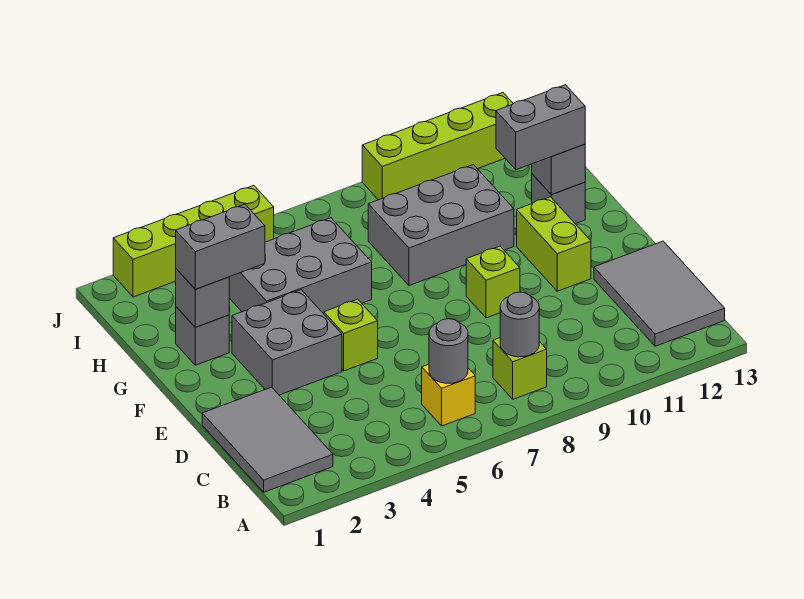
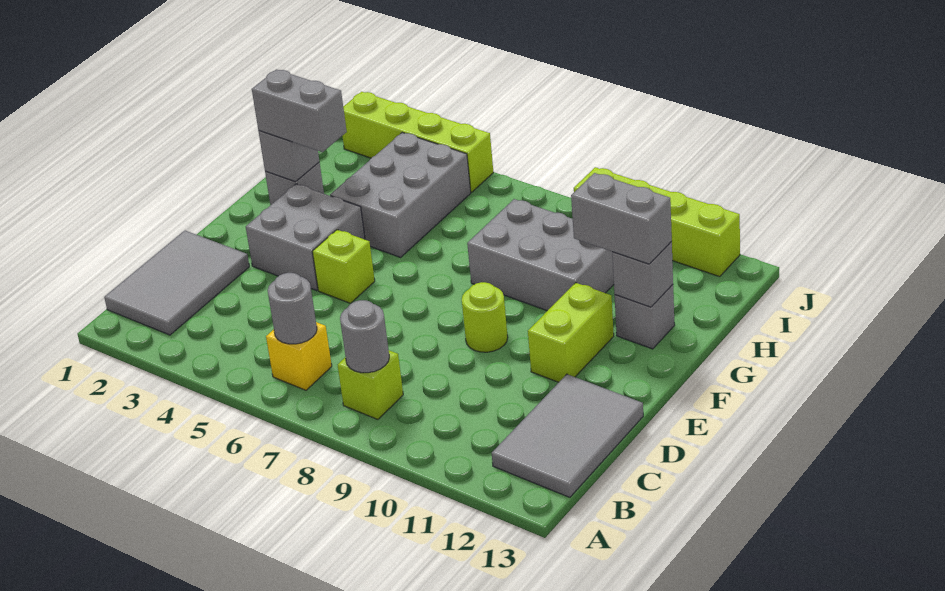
lime brick E9 level 1 -> lime round brick E9 level 1
grey brick G4:H6 level 1 -> grey brick G4:I5 level 1

